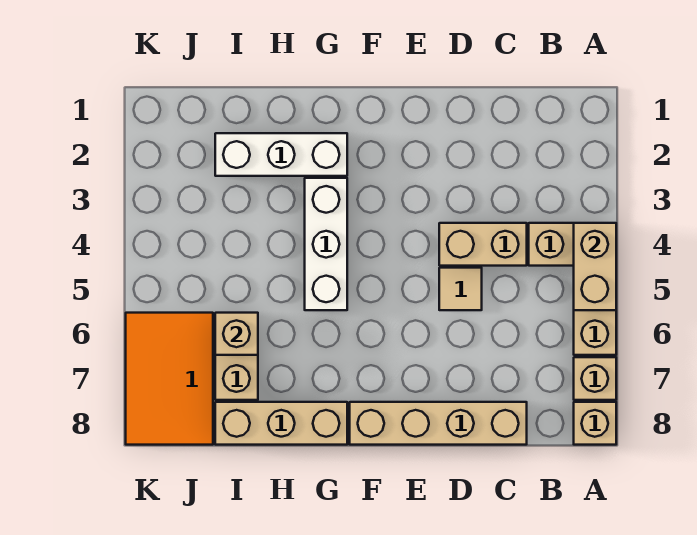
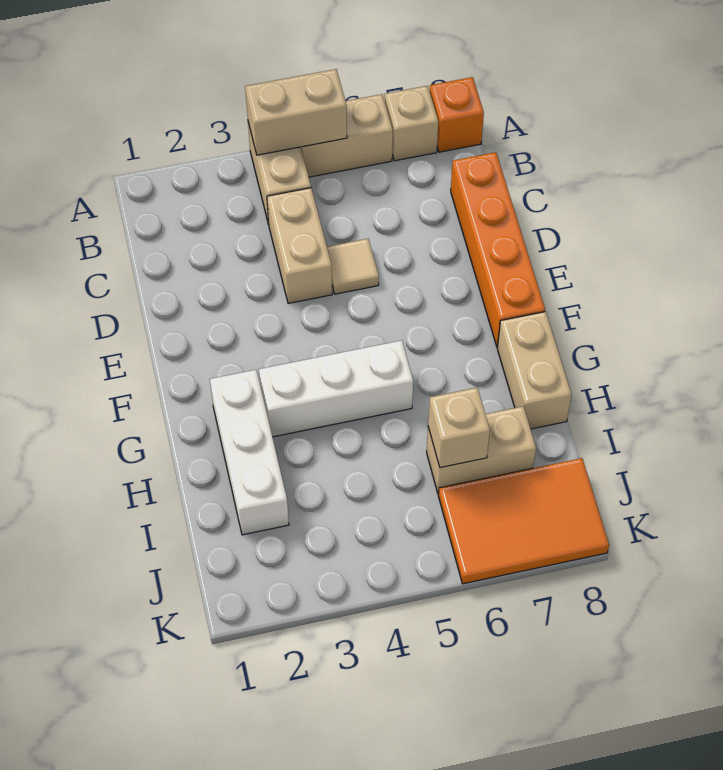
tan brick A8 level 1 -> orange brick A8 level 1
tan brick C8:F8 level 1 -> orange brick C8:F8 level 1
tan brick G8:I8 level 1 -> tan brick G8:H8 level 1

